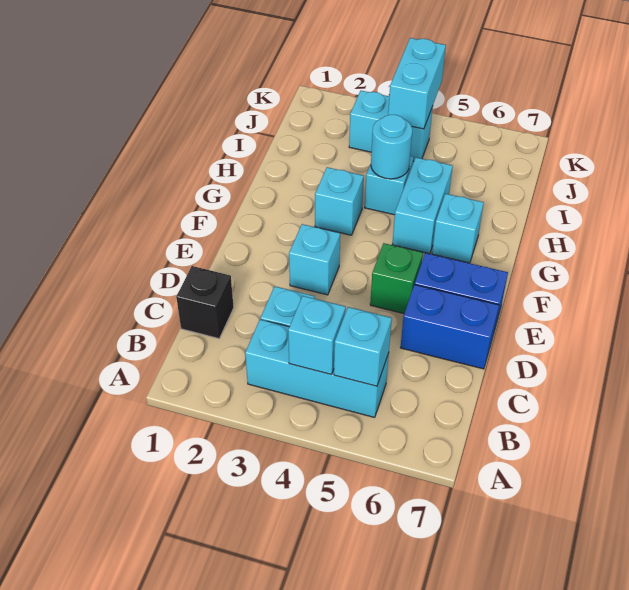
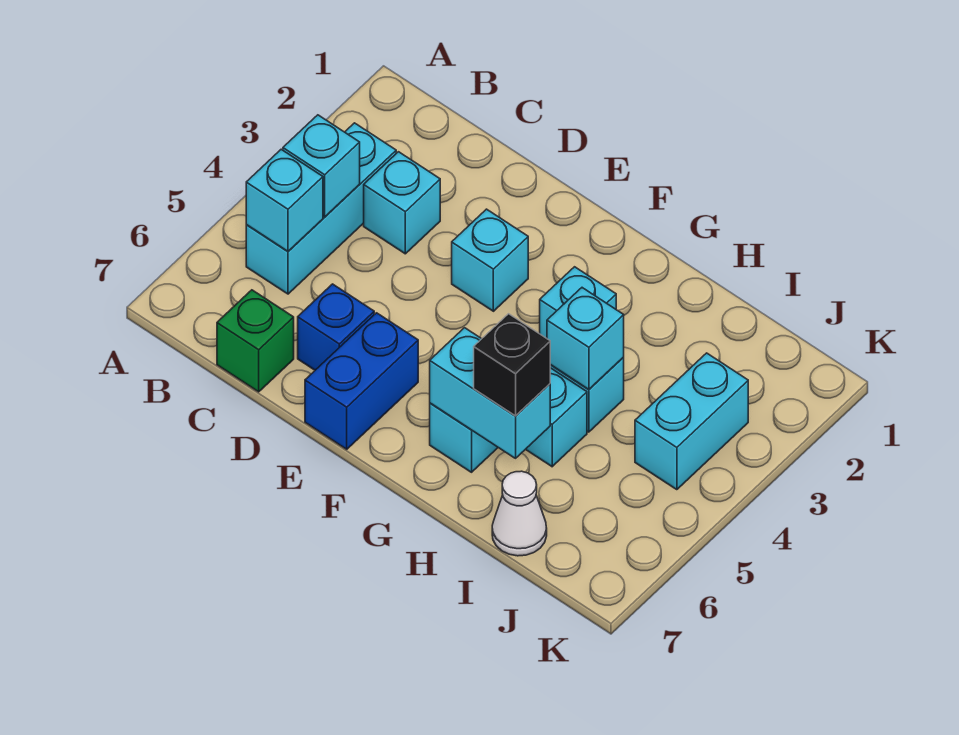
black brick C1 level 1 -> black brick H6 level 3
blue brick D6:D7 level 1 -> blue brick D6 level 1
green brick E5 level 1 -> green brick C7 level 1
cyan round brick H4 level 2 -> cyan brick H4 level 2
none -> white cone I7 level 1
cyan brick J4:K4 level 2 -> cyan brick G6:H6 level 2

